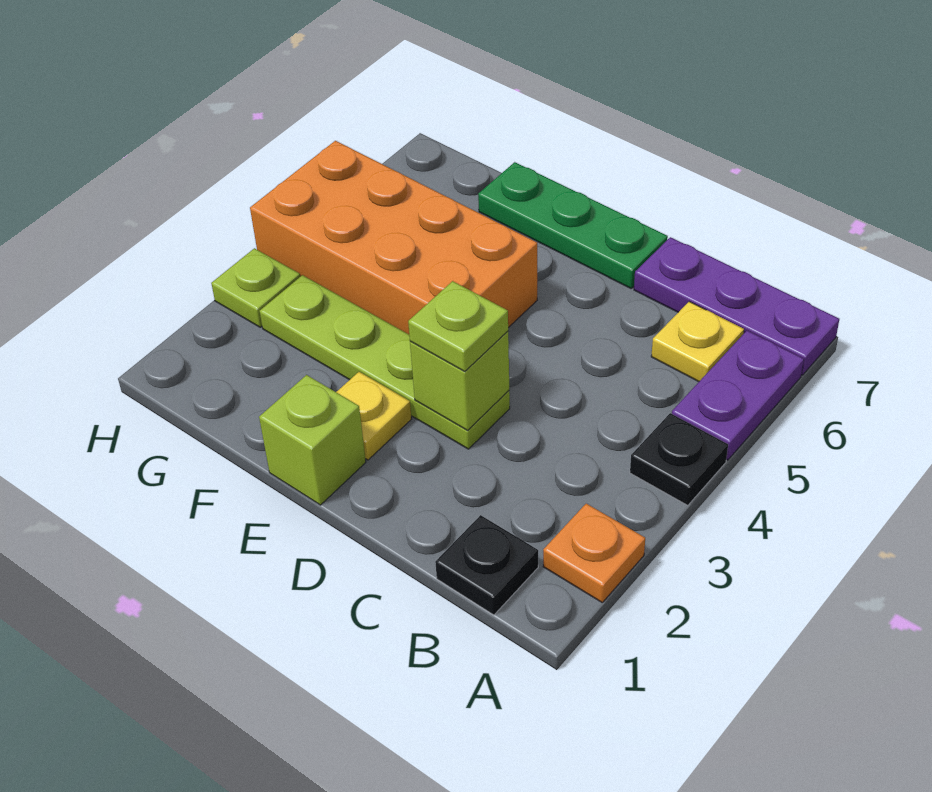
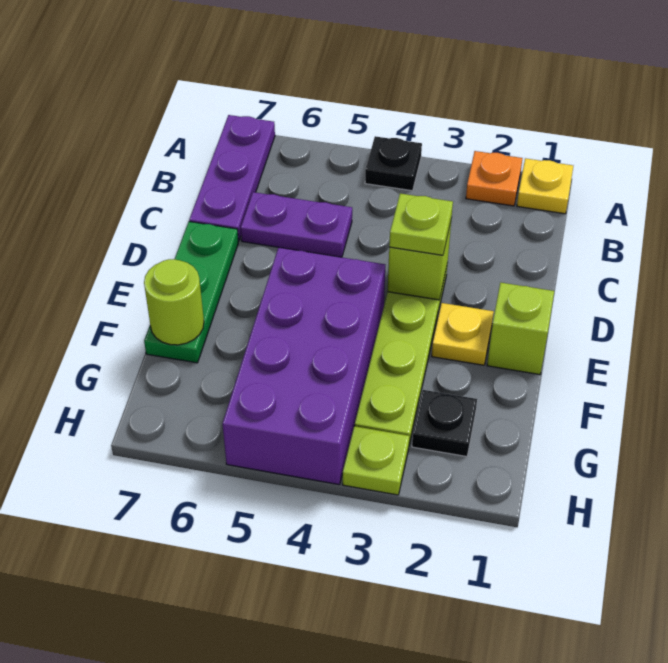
purple plate A5:A6 level 1 -> purple plate C5:C6 level 1
black plate B1 level 1 -> black plate G2 level 1
yellow plate B6 level 1 -> yellow plate A1 level 1
orange brick E4:H5 level 1 -> purple brick E4:H5 level 1
none -> lime round brick F7 level 2

